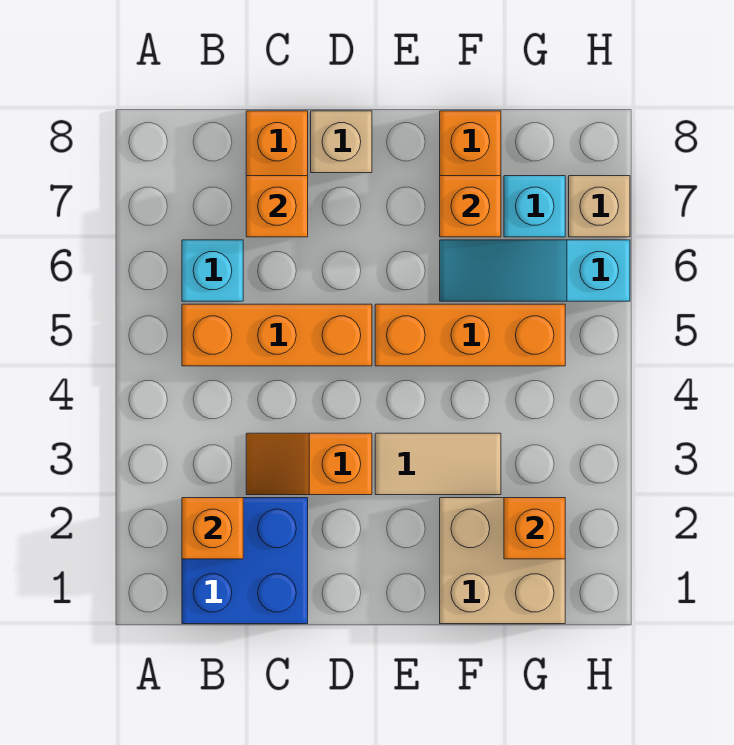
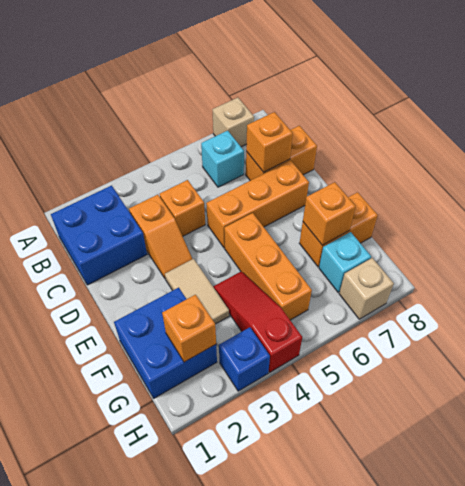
orange brick B2 level 2 -> orange brick C4 level 1
orange brick B5:D5 level 1 -> orange brick D5:D7 level 1
orange slope C3:D3 level 1 top D -> orange slope C3:D3 level 1 top C
tan brick D8 level 1 -> tan brick A7 level 1
tan brick F1:G2 level 1 -> blue brick F1:G2 level 1
none -> red slope F4:H4 level 1 top H
cyan slope F6:H6 level 1 top H -> none
none -> blue brick H3 level 1

